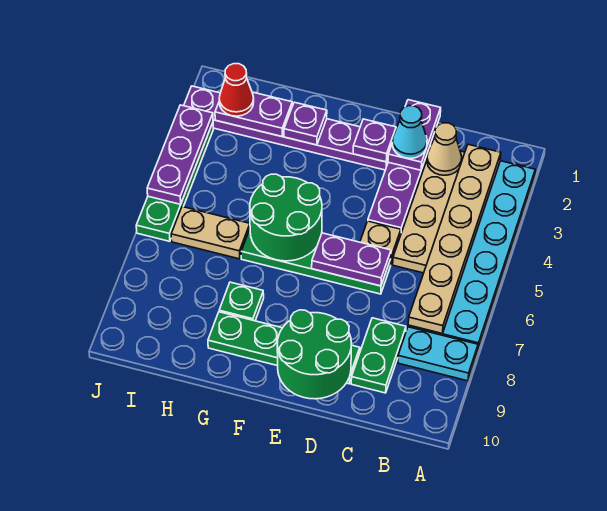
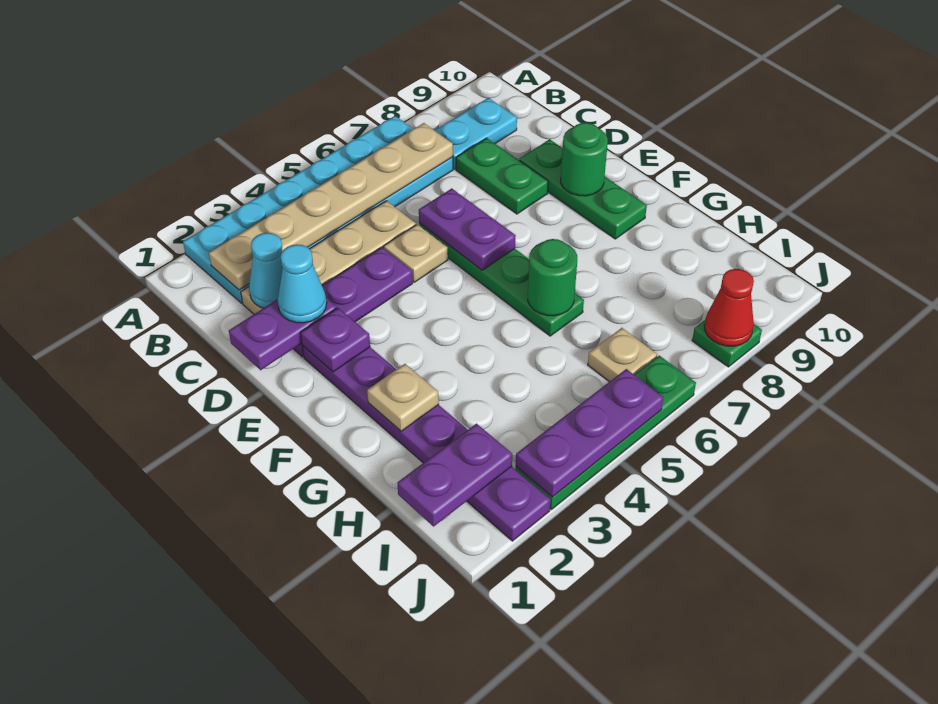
cyan plate A8:B8 level 1 -> cyan plate B8:B9 level 1
tan cone C2 level 2 -> cyan cone C2 level 2
green plate C8:C9 level 1 -> green plate C8:D8 level 1
green plate D9:G9 level 1 -> green plate D9:F9 level 1
green round brick D9:E10 level 2 -> green round brick E9 level 2
green round brick F5:G6 level 2 -> green round brick G6 level 2
purple plate G2 level 2 -> tan plate G2 level 2
green plate G8 level 1 -> green plate J8 level 1
purple plate H2:I2 level 2 -> purple plate I1:I2 level 2
tan plate H6:I6 level 1 -> tan plate I6 level 1
red cone I2 level 3 -> red cone J8 level 2

